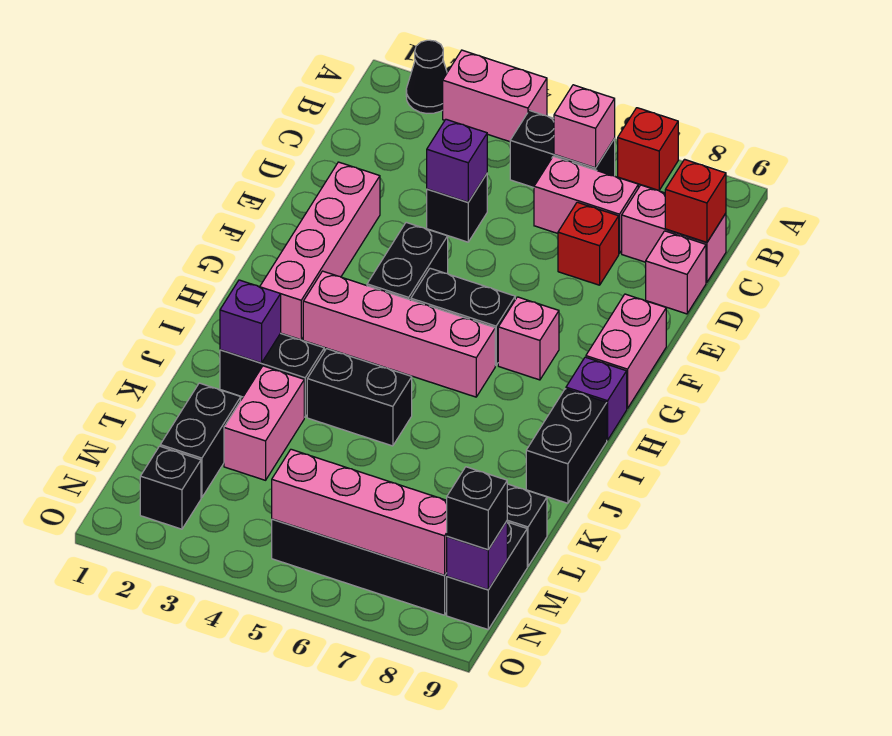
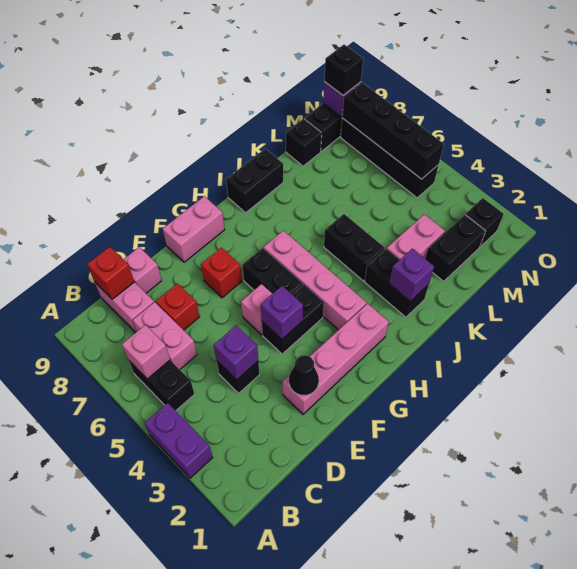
black cone A2 level 1 -> black cone E2 level 2
pink brick A3:A4 level 1 -> purple brick A3:A4 level 1
red brick A7 level 1 -> red brick F7 level 1
pink brick G7 level 1 -> pink brick F5 level 1
purple brick H9 level 1 -> purple brick F4 level 2
pink brick N5:N8 level 2 -> black brick N5:N8 level 2

